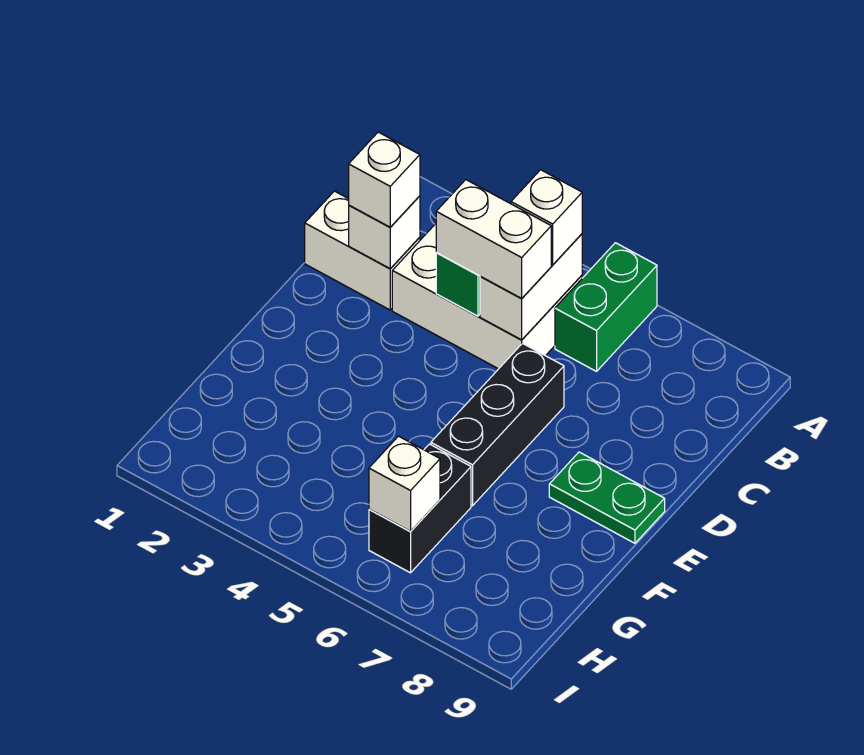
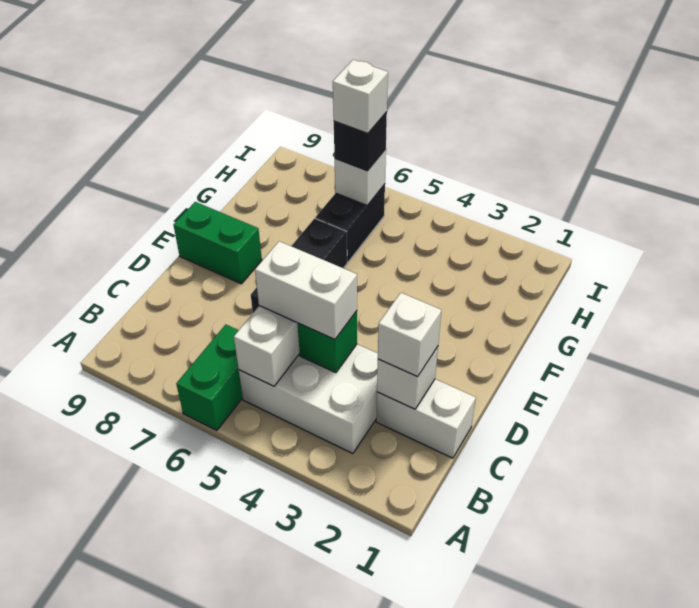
white brick B5 level 3 -> white brick H6 level 4
green plate E8:E9 level 1 -> green brick E8:E9 level 1
none -> black brick H6 level 3

